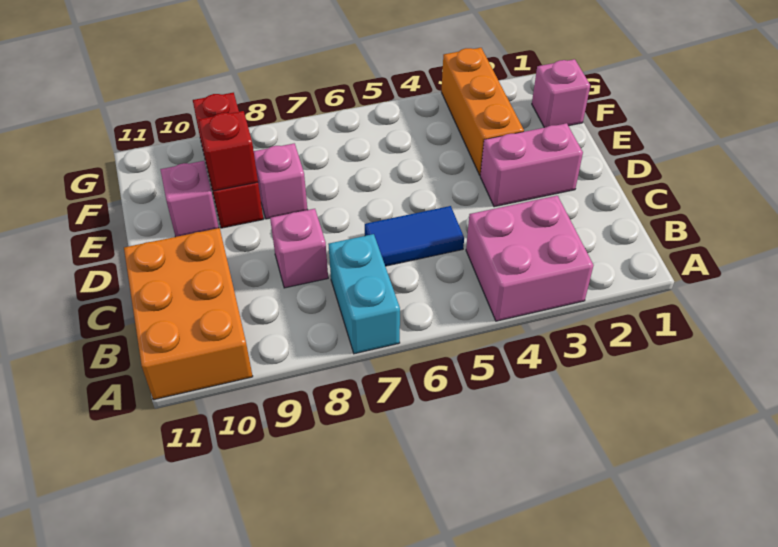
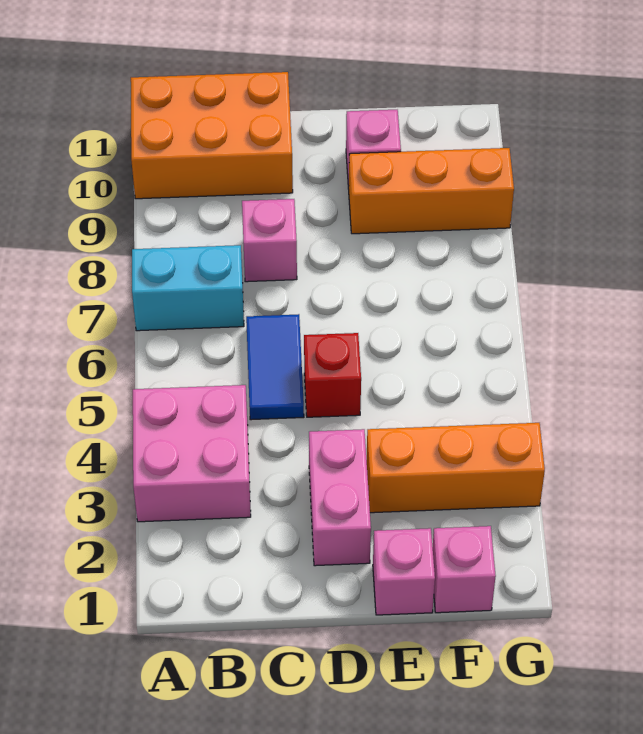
pink brick E8 level 1 -> pink brick E1 level 1
red brick E9:G9 level 1 -> orange brick E9:G9 level 1
red brick E9 level 2 -> red brick D5 level 1

